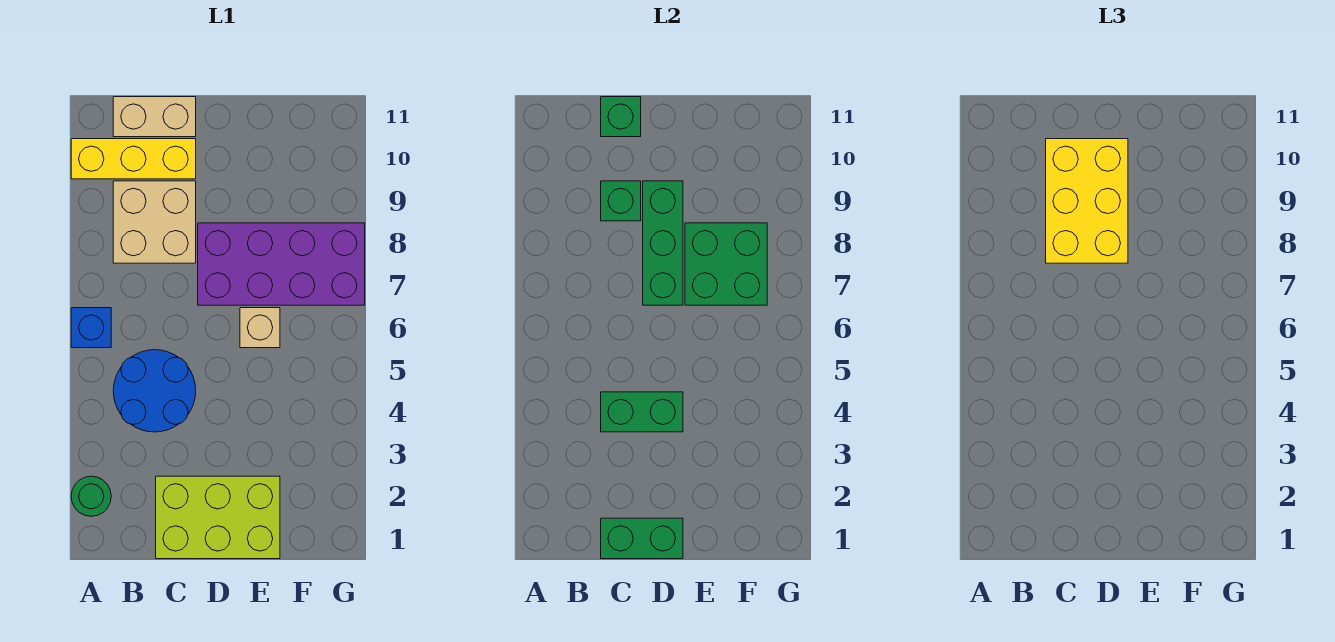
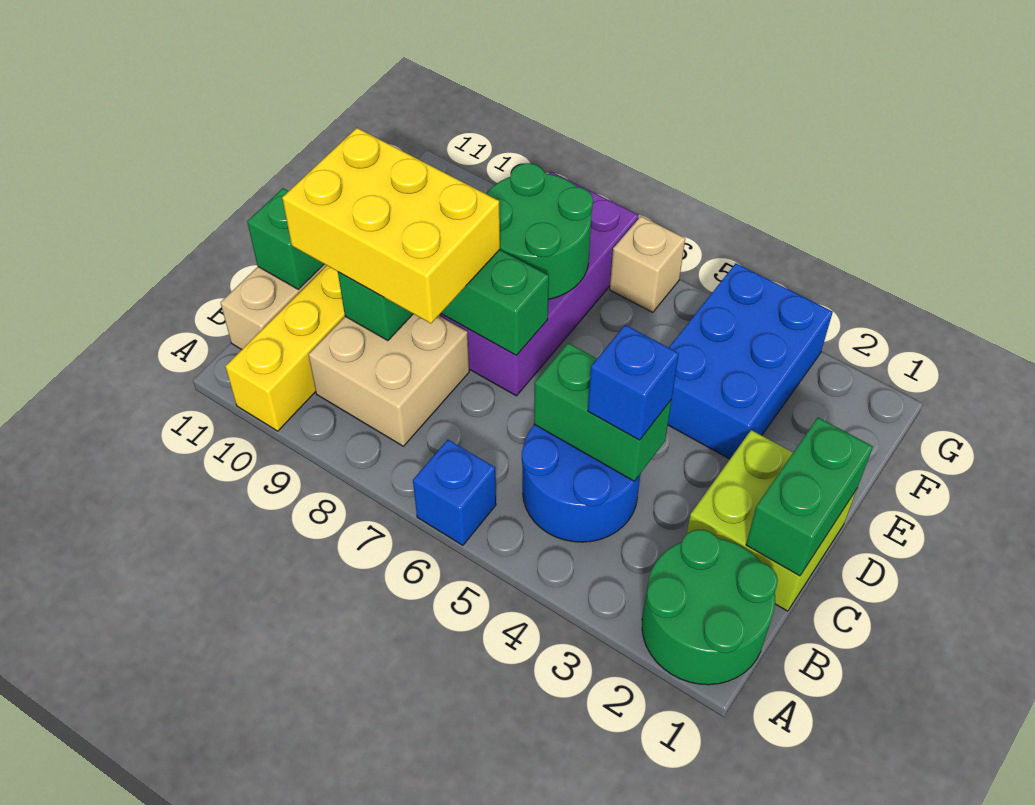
green round brick A2 level 1 -> green round brick A1:B2 level 1
lime brick C1:E2 level 1 -> lime brick C1:D2 level 1
green brick C4:D4 level 2 -> green brick C4:C5 level 2
none -> blue brick C4 level 3
none -> blue brick E3:G4 level 1
tan brick E6 level 1 -> tan brick G6 level 1
green brick E7:F8 level 2 -> green round brick E7:F8 level 2

